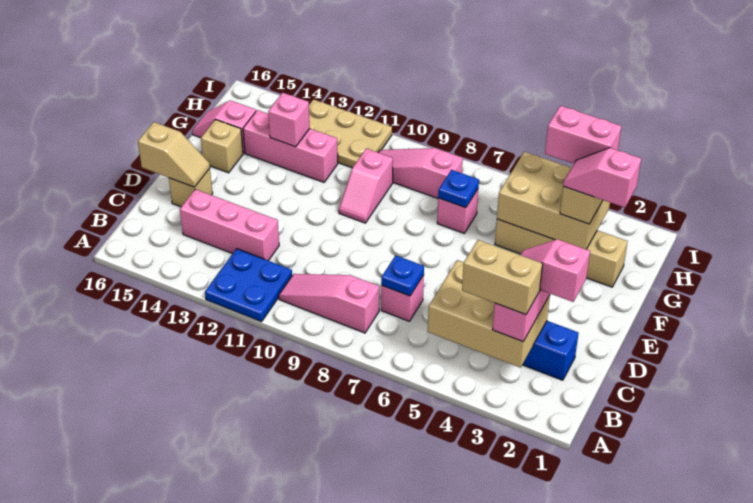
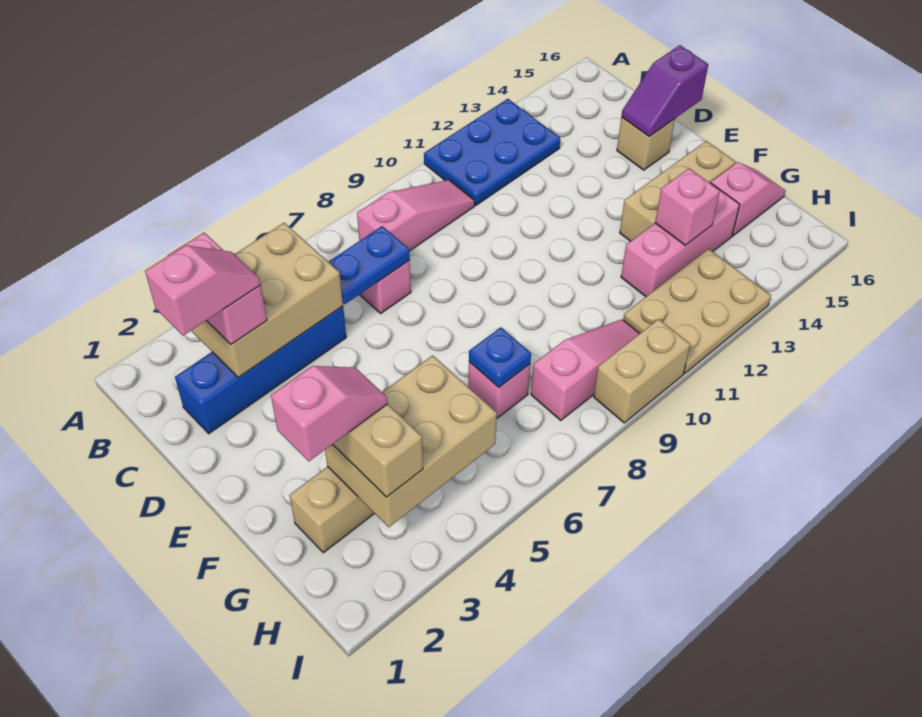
blue plate A11:B12 level 1 -> blue plate A11:B13 level 1
tan brick B3:B4 level 4 -> tan brick I9:I10 level 1
blue plate C7 level 2 -> blue plate C6:C7 level 2
pink brick C12:C14 level 1 -> none
tan slope D15:D16 level 2 top 16 -> purple slope D15:D16 level 2 top 16
pink slope F10:G10 level 1 top G -> none
tan brick F15 level 1 -> tan brick F13:F15 level 1
pink brick H3:H4 level 4 -> none

